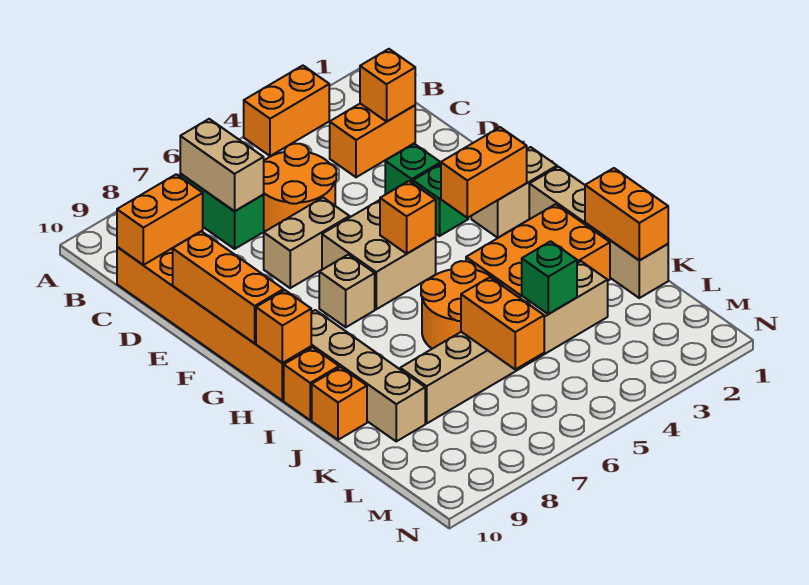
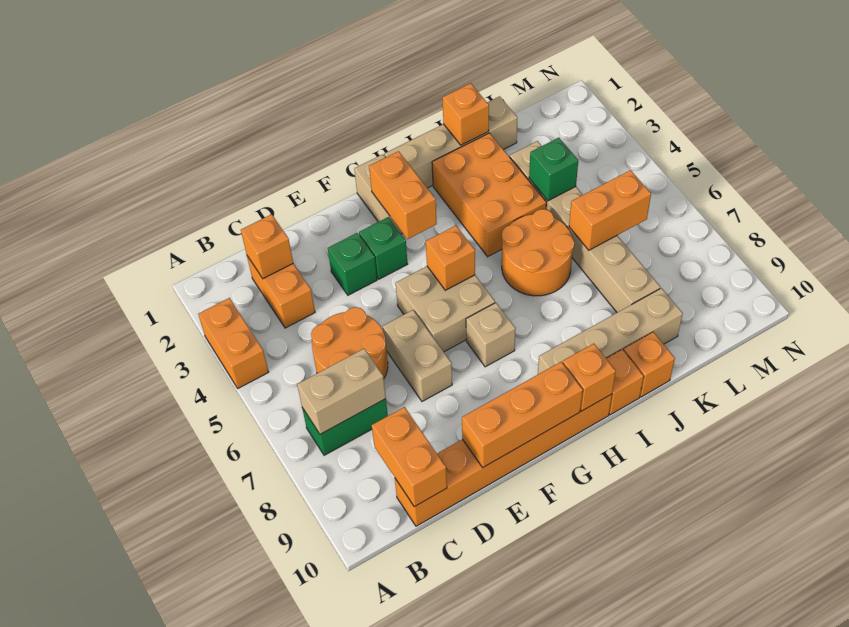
orange brick J1:K1 level 2 -> orange brick J1 level 2

